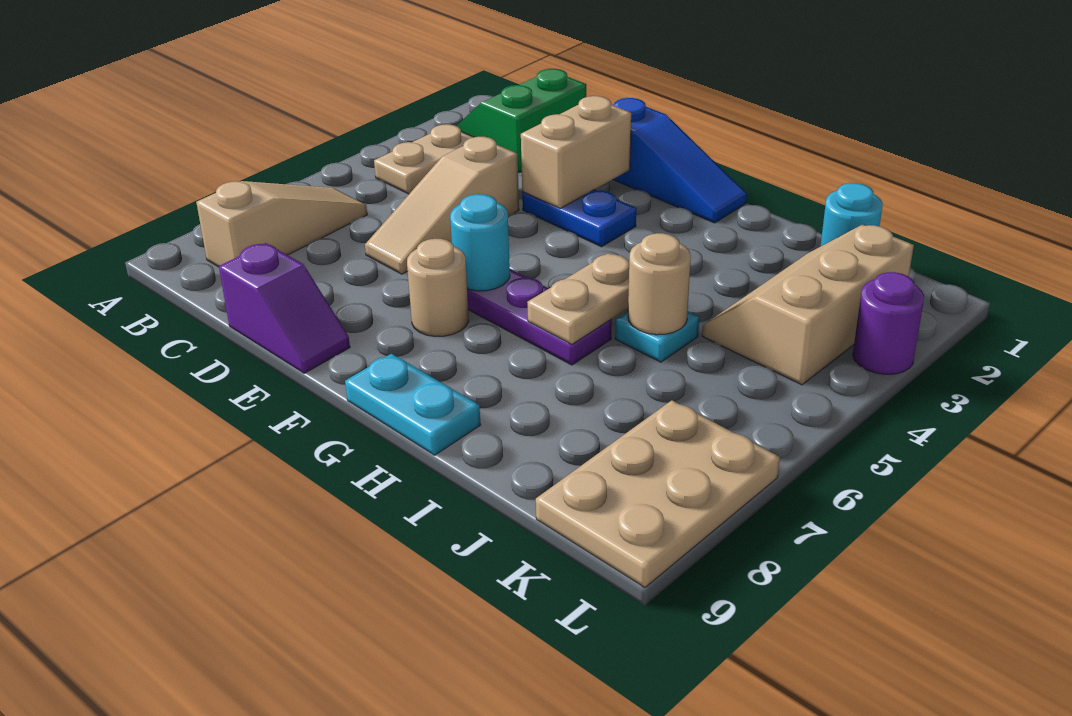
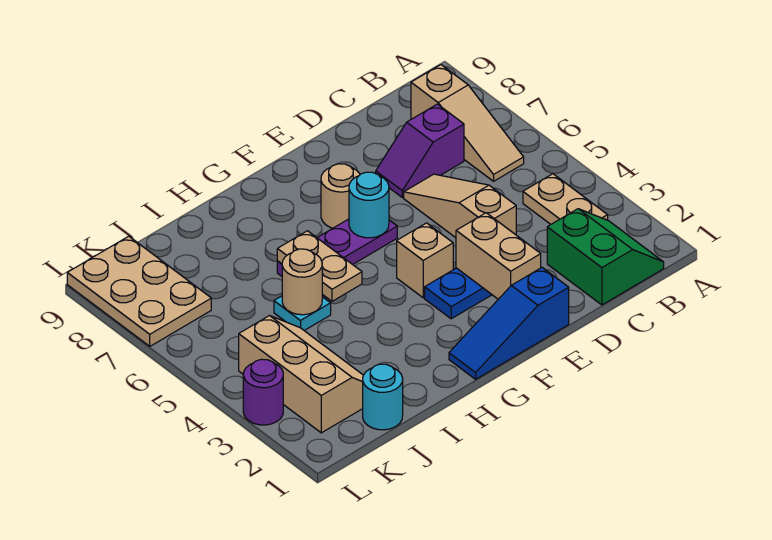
purple slope D9:E9 level 1 top D -> purple slope C7:D7 level 1 top C
none -> tan brick F4 level 1
cyan plate G9:H9 level 1 -> none

